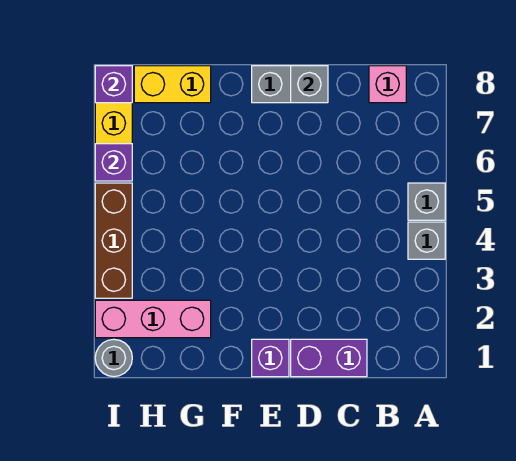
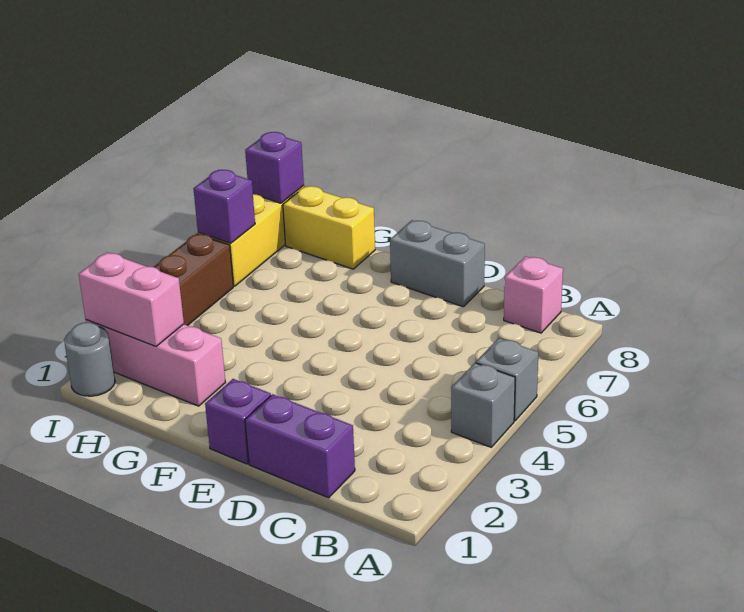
grey brick D8 level 2 -> none
none -> pink brick H2:I2 level 2

